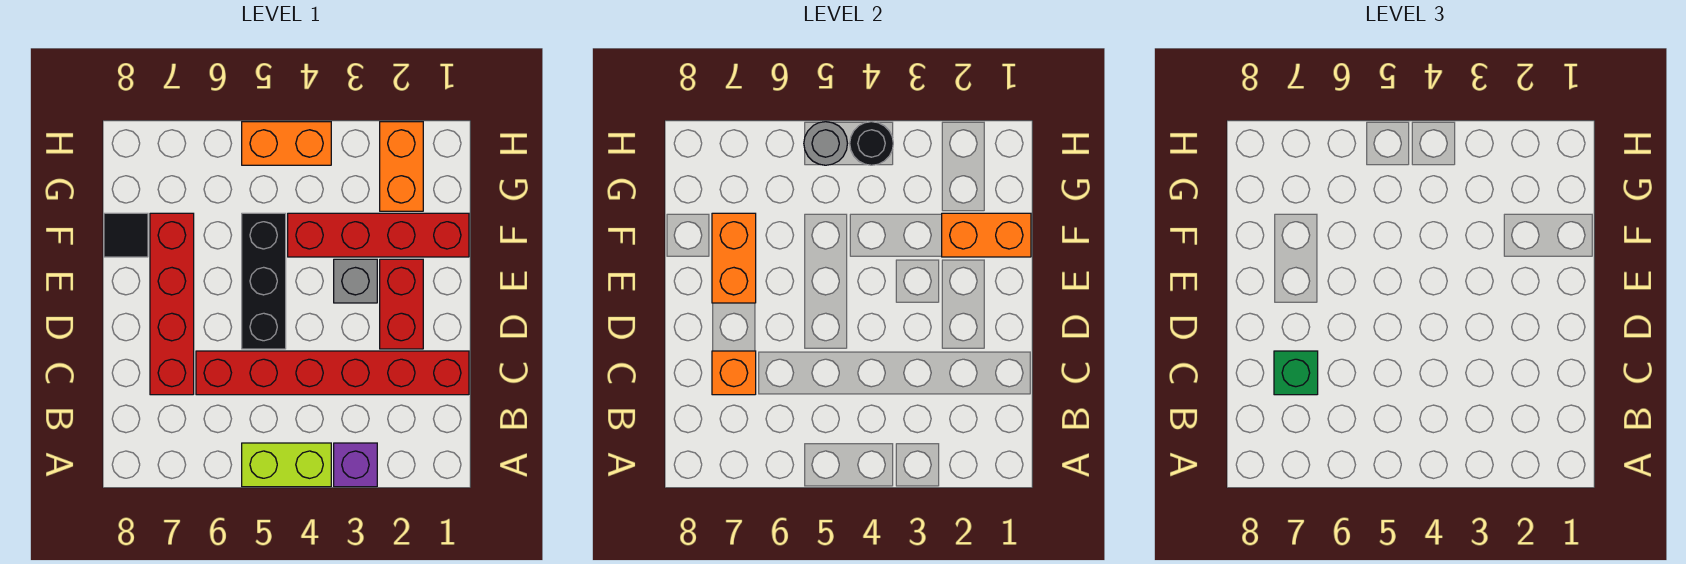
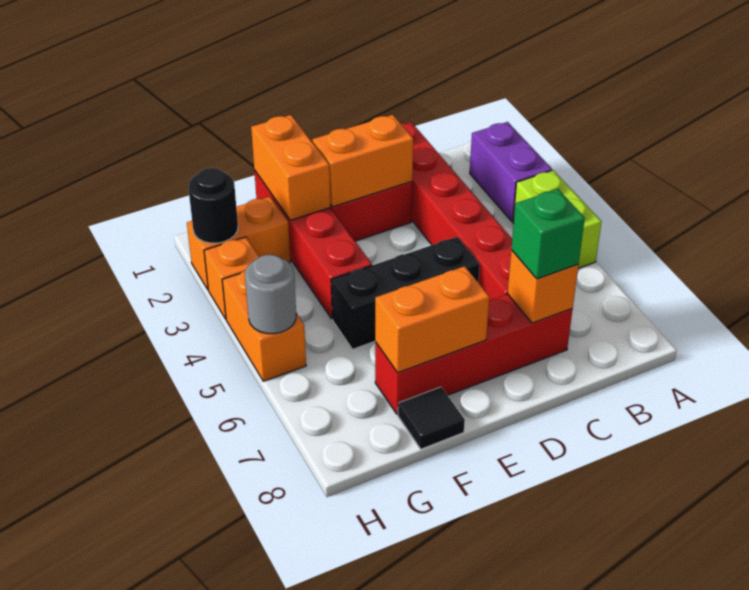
purple brick A3 level 1 -> purple brick A2:A3 level 1
none -> orange brick D2:E2 level 2
grey brick E3 level 1 -> none
none -> orange brick H3 level 1
black round brick H4 level 2 -> black round brick H2 level 2

